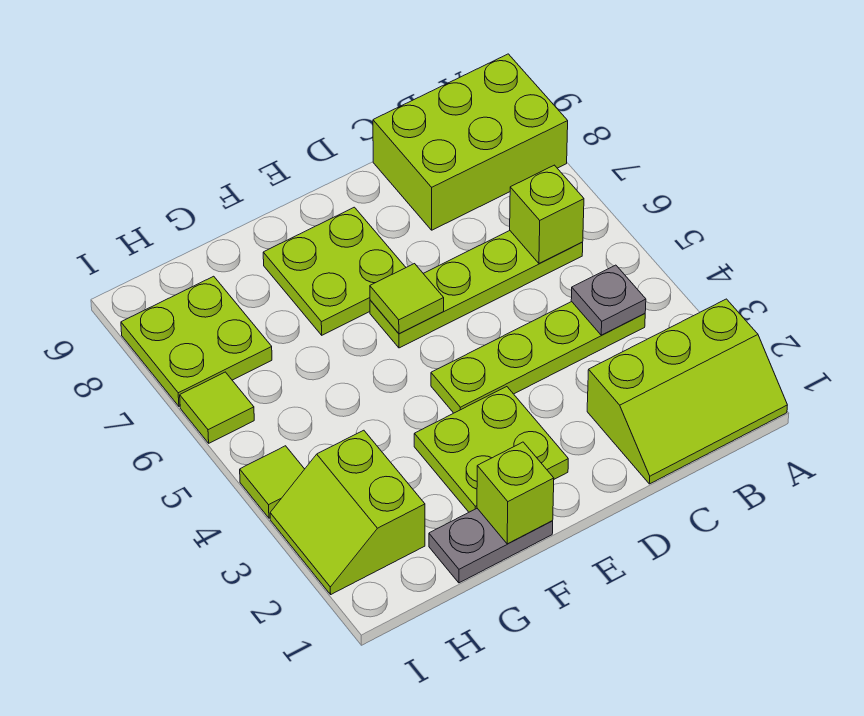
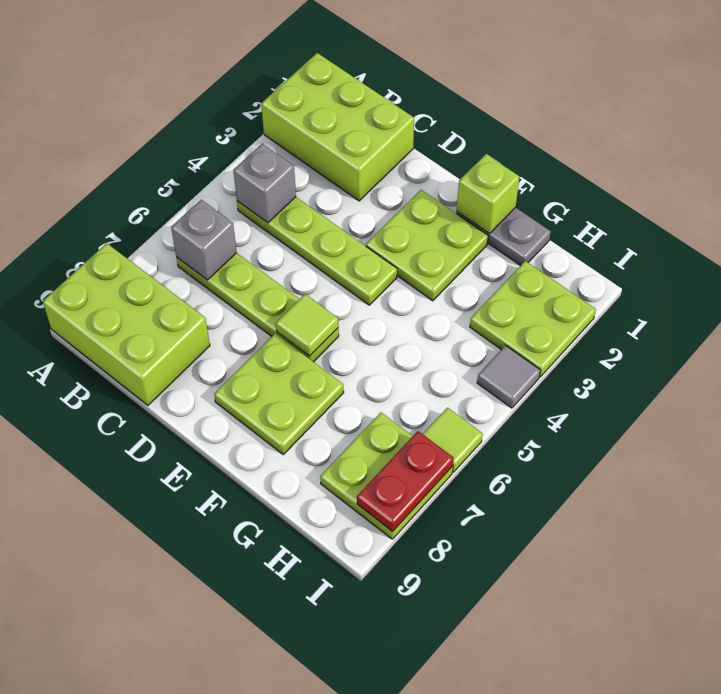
lime slope A1:C2 level 1 top 2 -> lime brick A1:C2 level 1
grey plate B4 level 2 -> grey brick B4 level 2
lime brick B6 level 2 -> grey brick B6 level 2
lime slope H2:I3 level 1 top H -> lime plate H2:I3 level 1
lime tile I4 level 1 -> grey tile I4 level 1
none -> red plate I7:I8 level 2

